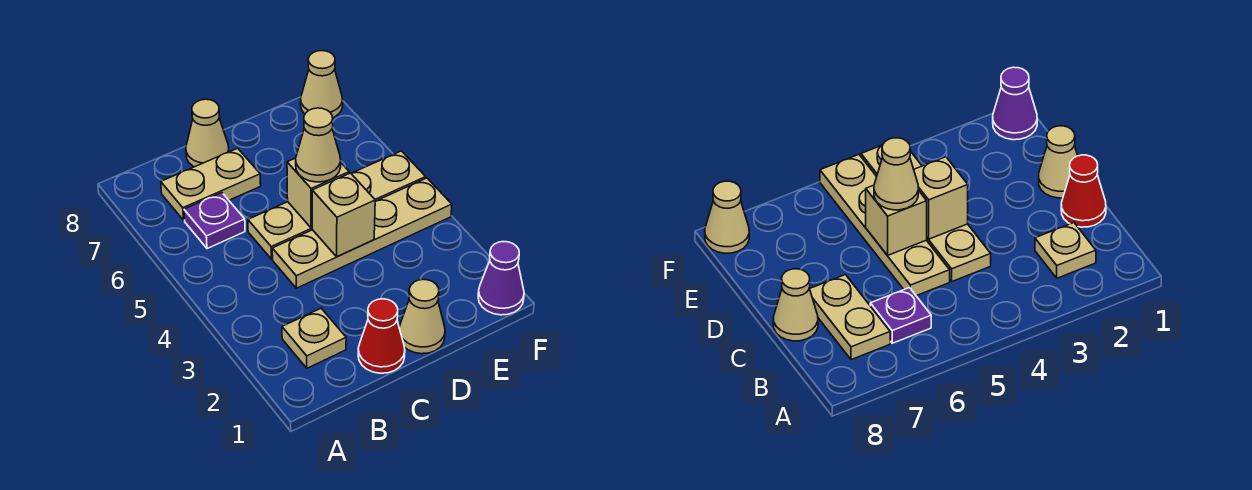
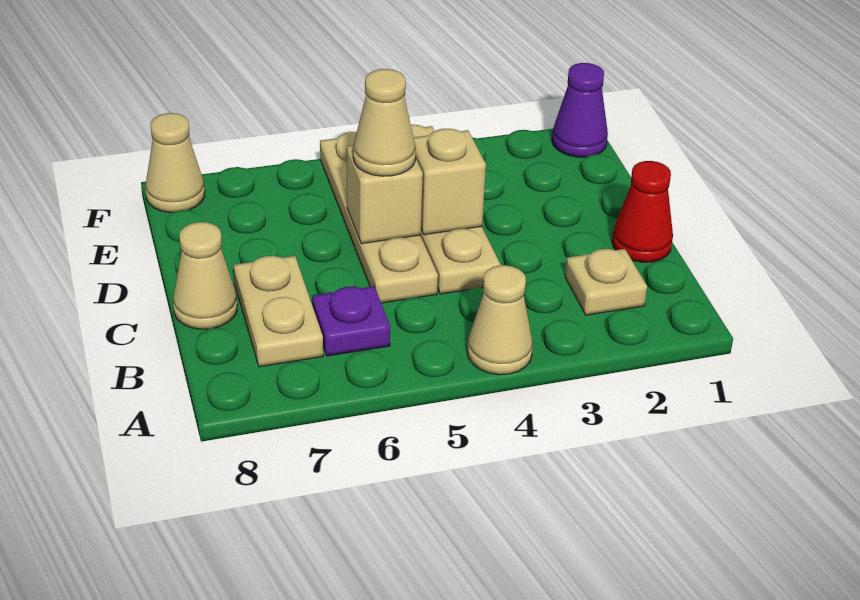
tan cone D1 level 1 -> tan cone A4 level 1

